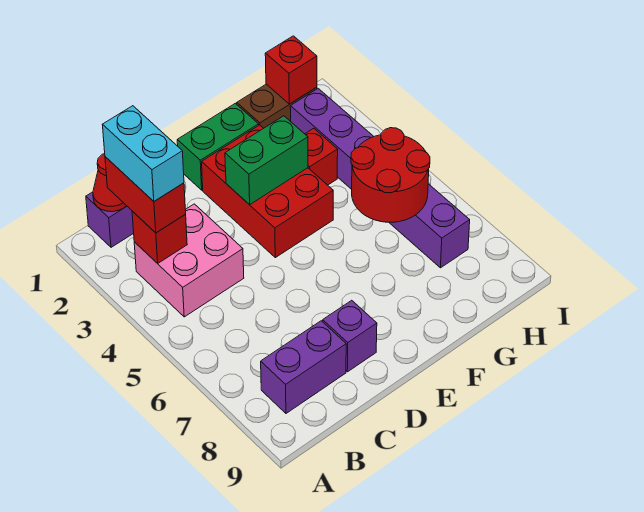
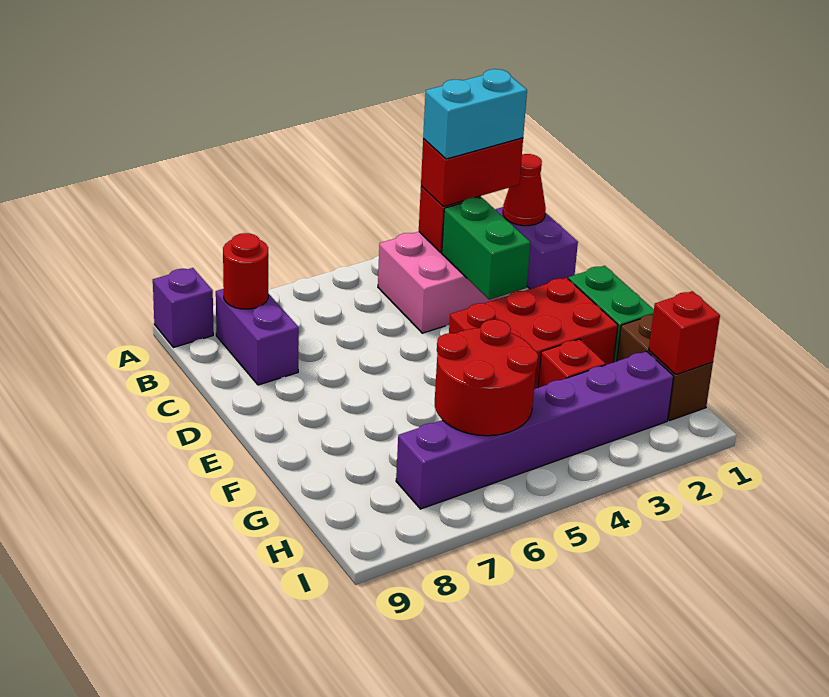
none -> red round brick B8 level 2
purple brick D8 level 1 -> purple brick A9 level 1
green brick E3:F3 level 2 -> green brick C3:D3 level 2

